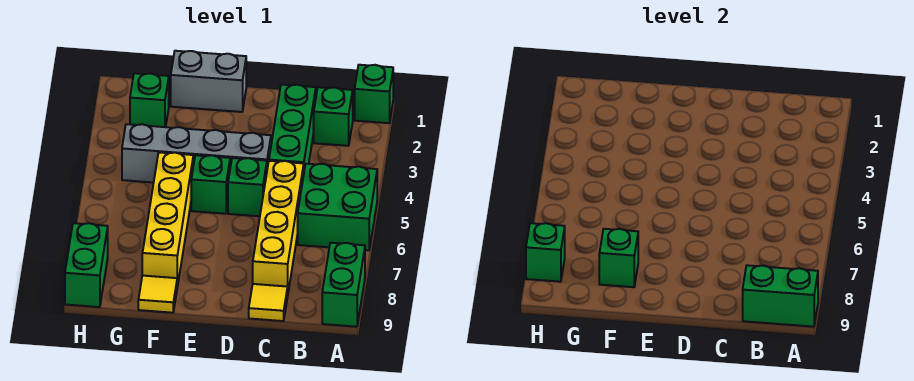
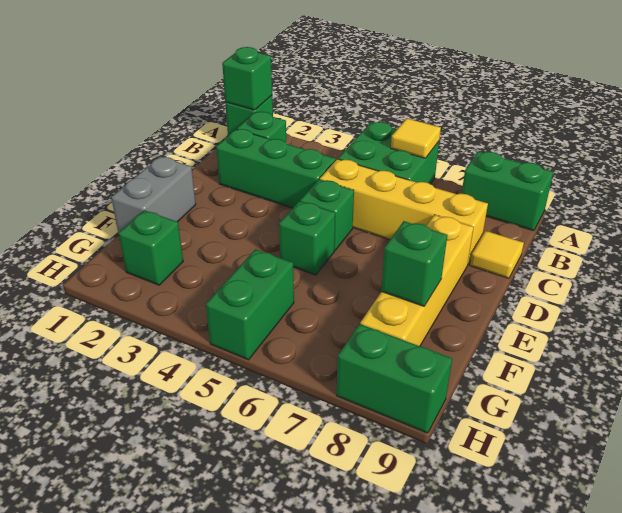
green brick A9:B9 level 2 -> green brick G5:H5 level 1
grey brick D4:G4 level 1 -> none
yellow brick F5:F8 level 1 -> yellow brick D8:G8 level 1
yellow tile F9 level 1 -> yellow tile A6 level 2
green brick H8 level 2 -> green brick A1 level 2

